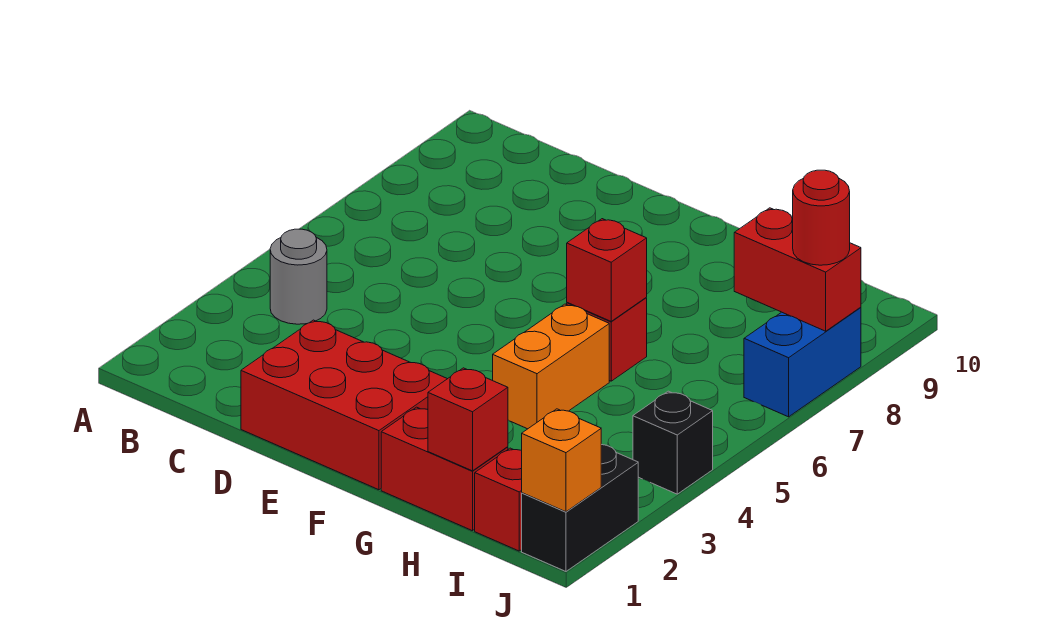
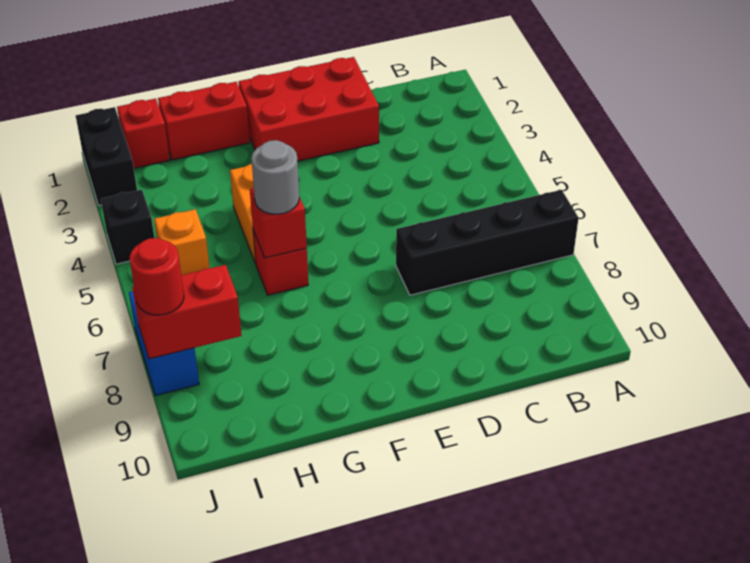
none -> black brick A7:D7 level 1
grey round brick B4 level 1 -> grey round brick G6 level 3
red brick H1 level 2 -> none
orange brick J1 level 2 -> orange brick I5 level 1

